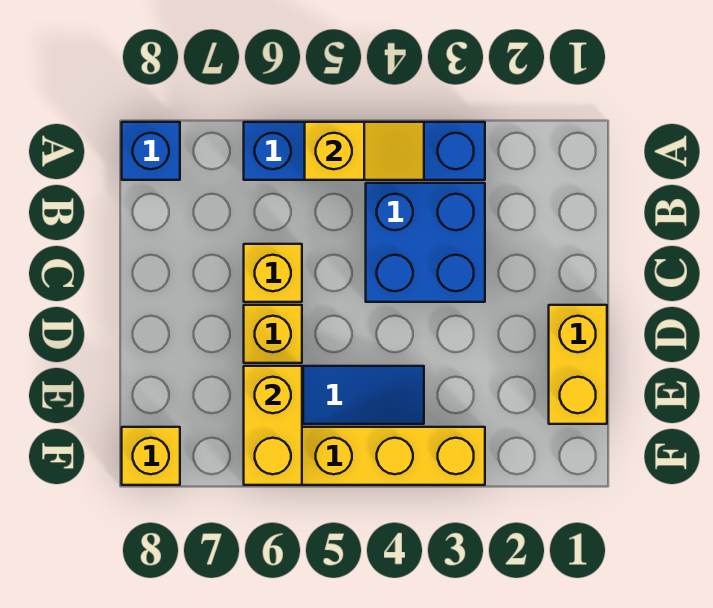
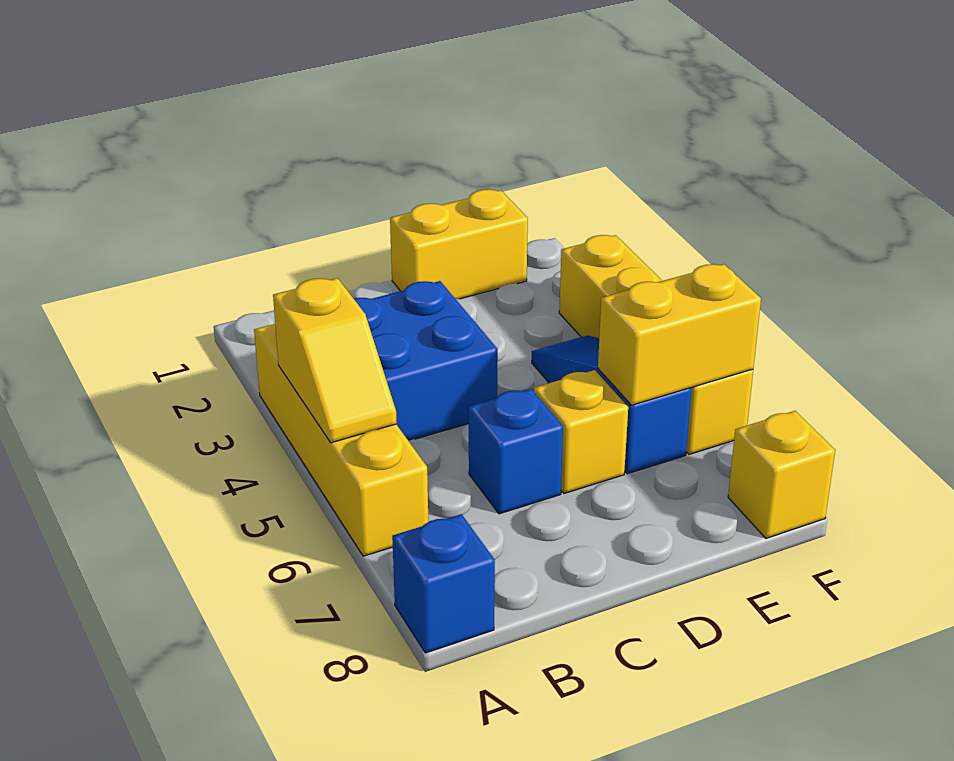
blue brick A3:A6 level 1 -> yellow brick A3:A6 level 1
yellow slope A4:A5 level 2 top 5 -> yellow slope A4:A5 level 2 top 4
yellow brick C6 level 1 -> blue brick C6 level 1

